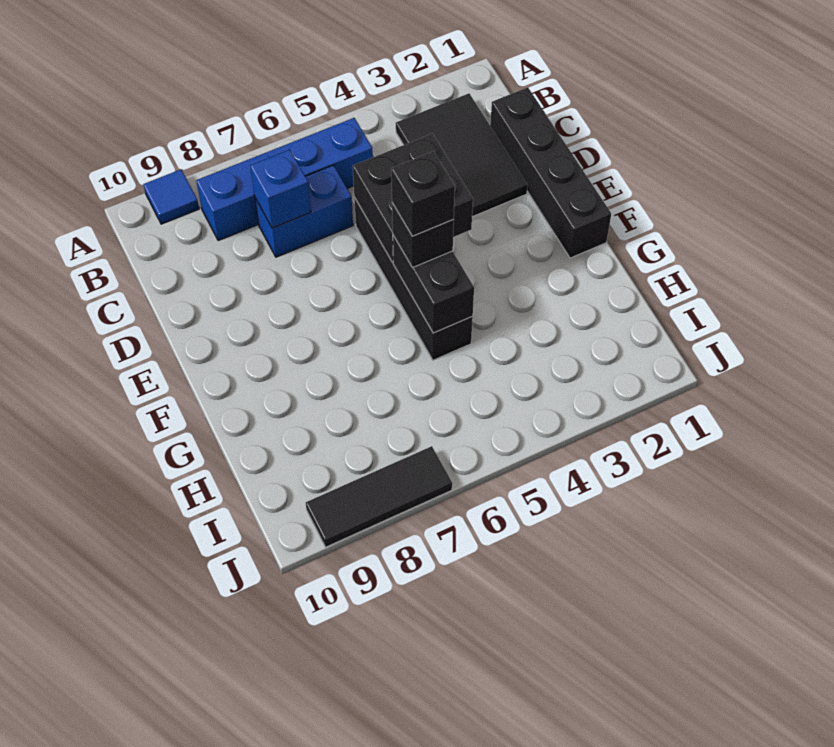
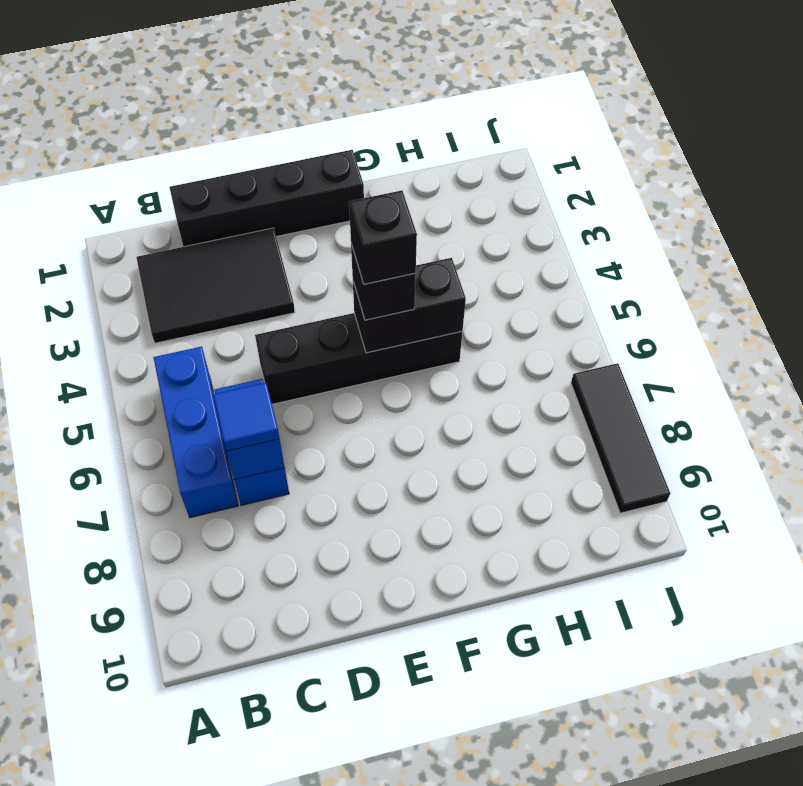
blue tile A9 level 1 -> blue tile C7 level 3
blue brick B5:B8 level 1 -> blue brick B5:B7 level 1
black brick D4:E5 level 2 -> none

